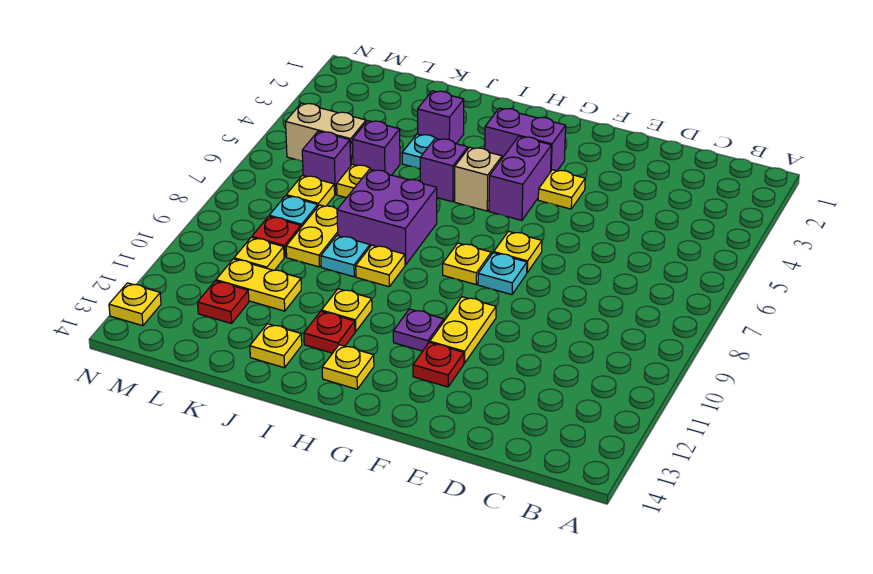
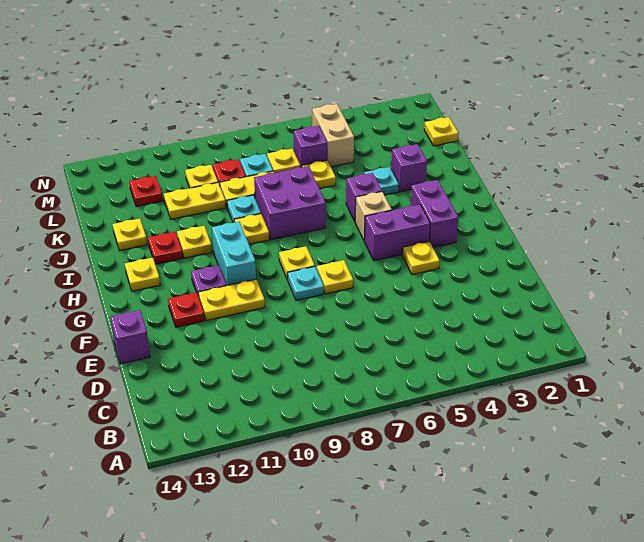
none -> cyan brick G10:H10 level 1
purple brick K5 level 1 -> purple brick E14 level 1
yellow plate K11:L11 level 1 -> yellow plate K10:K11 level 1
yellow plate N13 level 1 -> yellow plate L1 level 1

